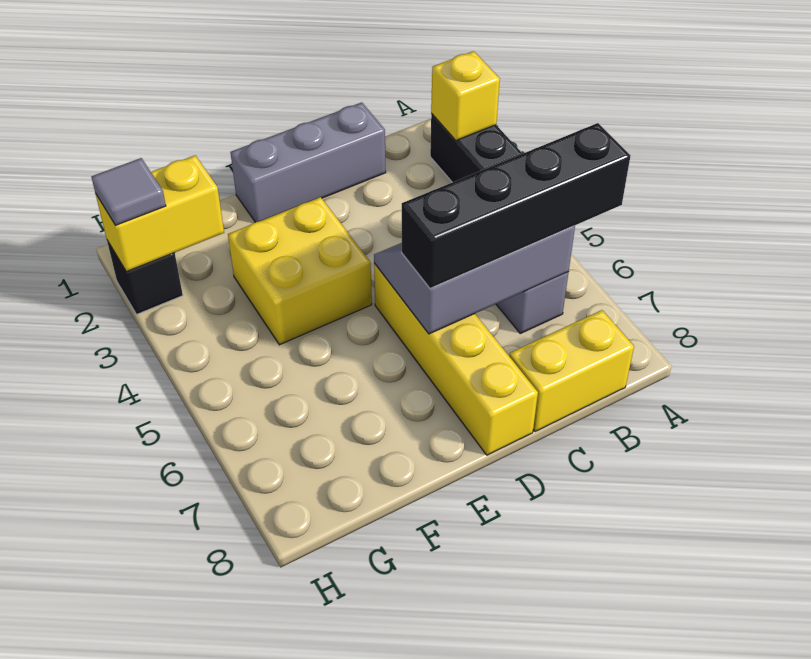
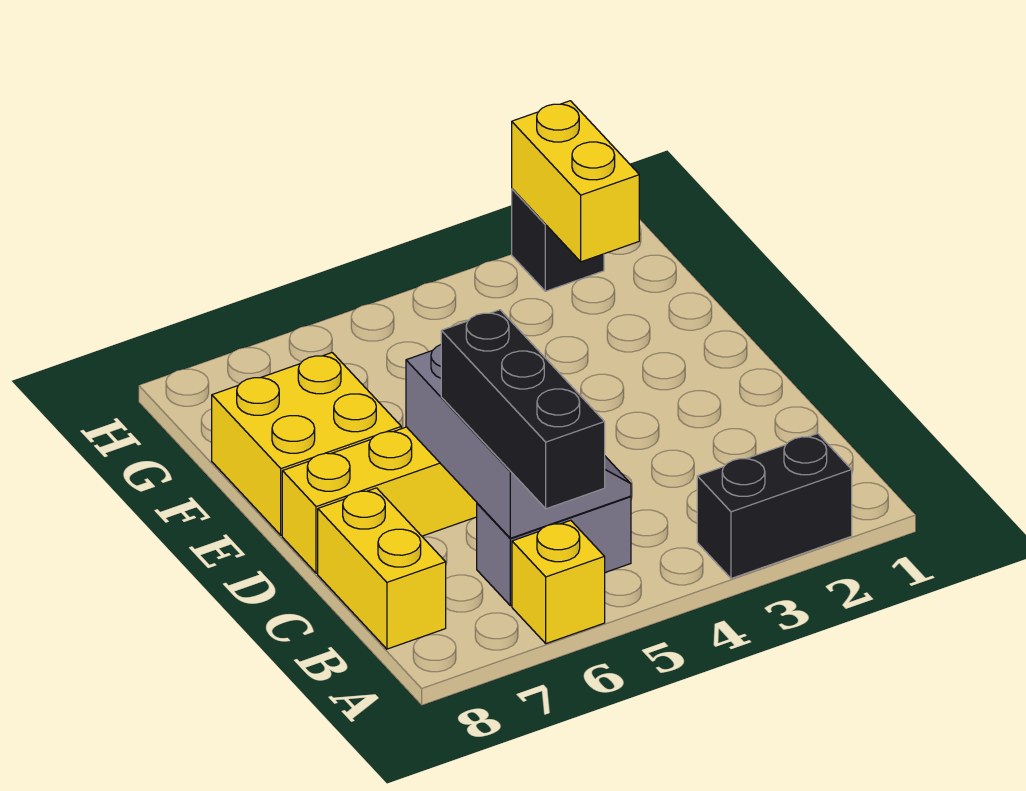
yellow brick A2 level 2 -> yellow brick A6 level 1
black brick A6:D6 level 3 -> black brick A6:C6 level 3
grey brick C1:E1 level 1 -> none
yellow brick E3:F4 level 1 -> yellow brick E7:F8 level 1
grey tile H2 level 3 -> none

